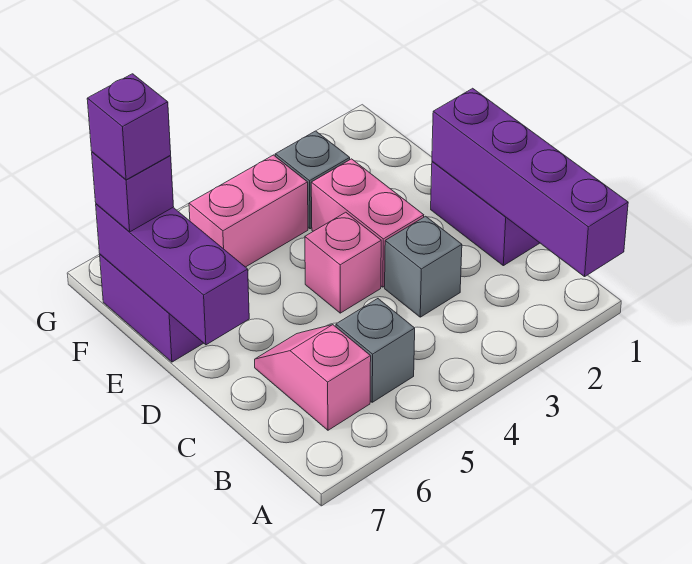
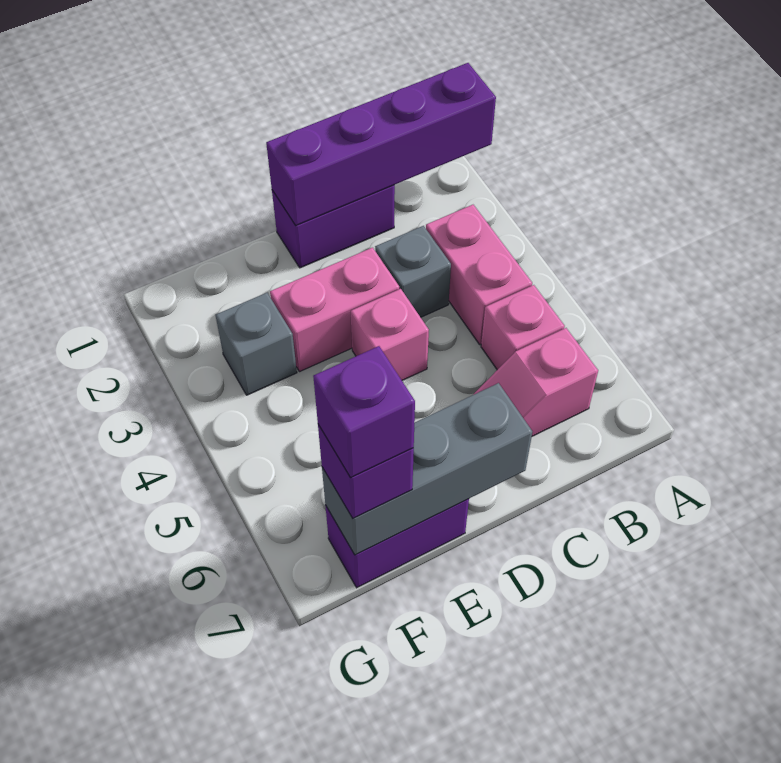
grey brick B5 level 1 -> pink brick B5 level 1
purple brick D7:F7 level 2 -> grey brick D7:F7 level 2
pink brick F4:F5 level 1 -> pink brick B3:B4 level 1

